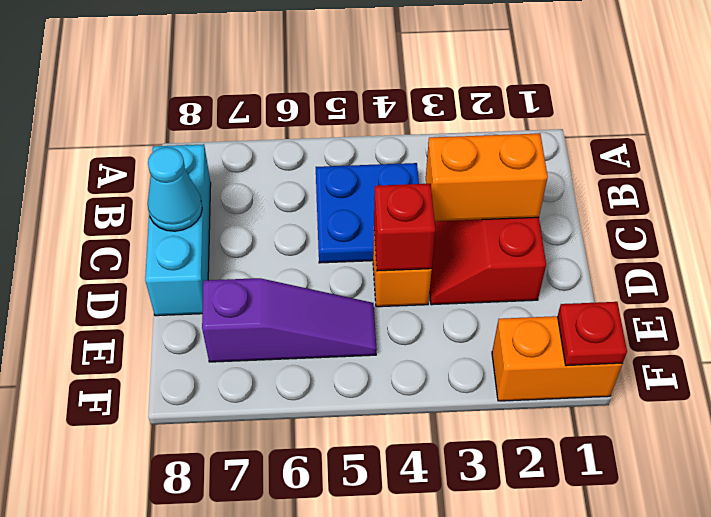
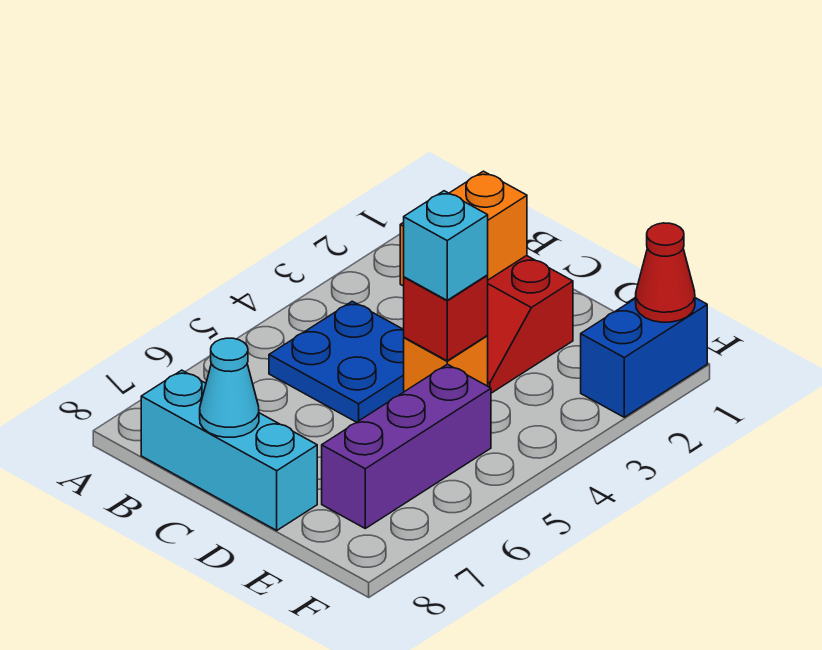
none -> cyan brick D4 level 3
purple slope E5:E7 level 1 top 7 -> purple brick E5:E7 level 1
orange brick F1:F2 level 1 -> blue brick F1:F2 level 1
red plate F1 level 2 -> red cone F1 level 2

